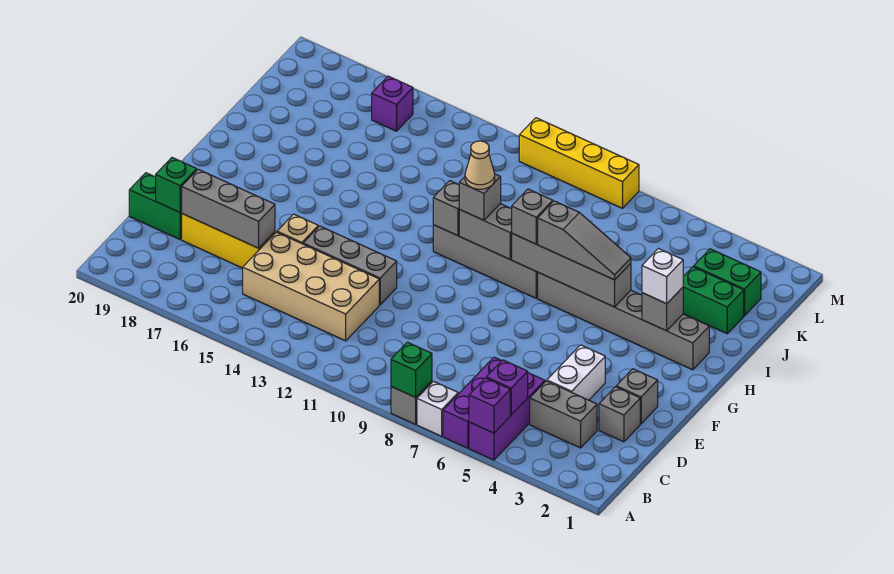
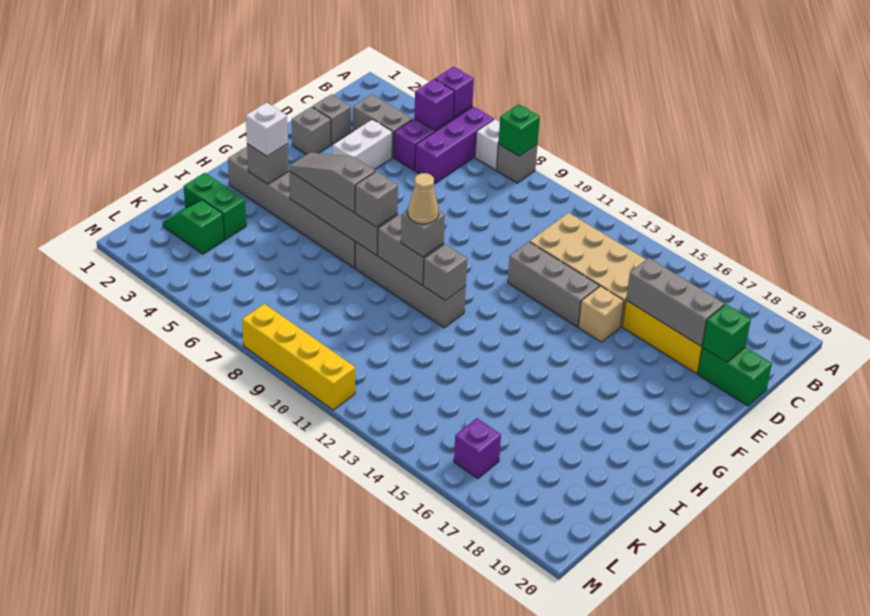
green brick K2:K3 level 1 -> green slope K2:K3 level 1 top 3

